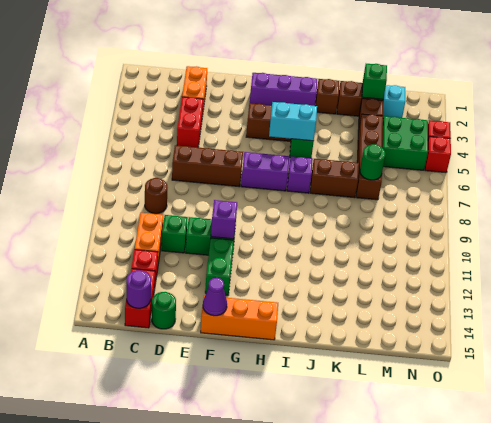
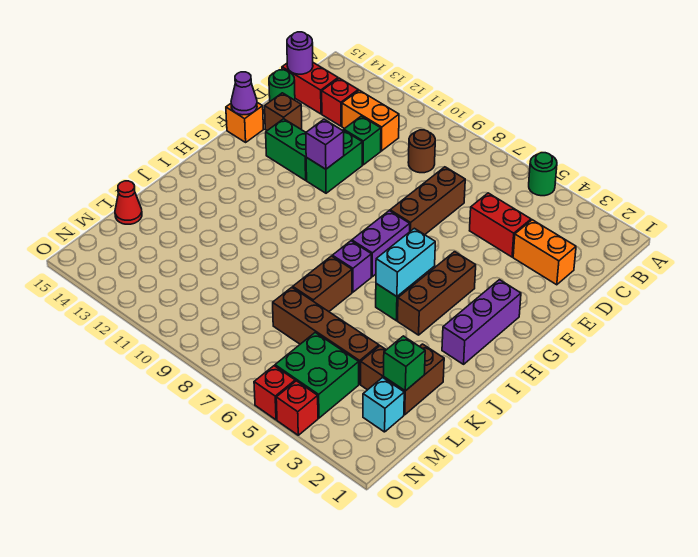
orange brick F15:H15 level 1 -> orange brick F15 level 1
brown brick J2 level 1 -> brown brick E14 level 1
green round brick L7 level 2 -> green round brick A5 level 1
none -> red cone L15 level 1

